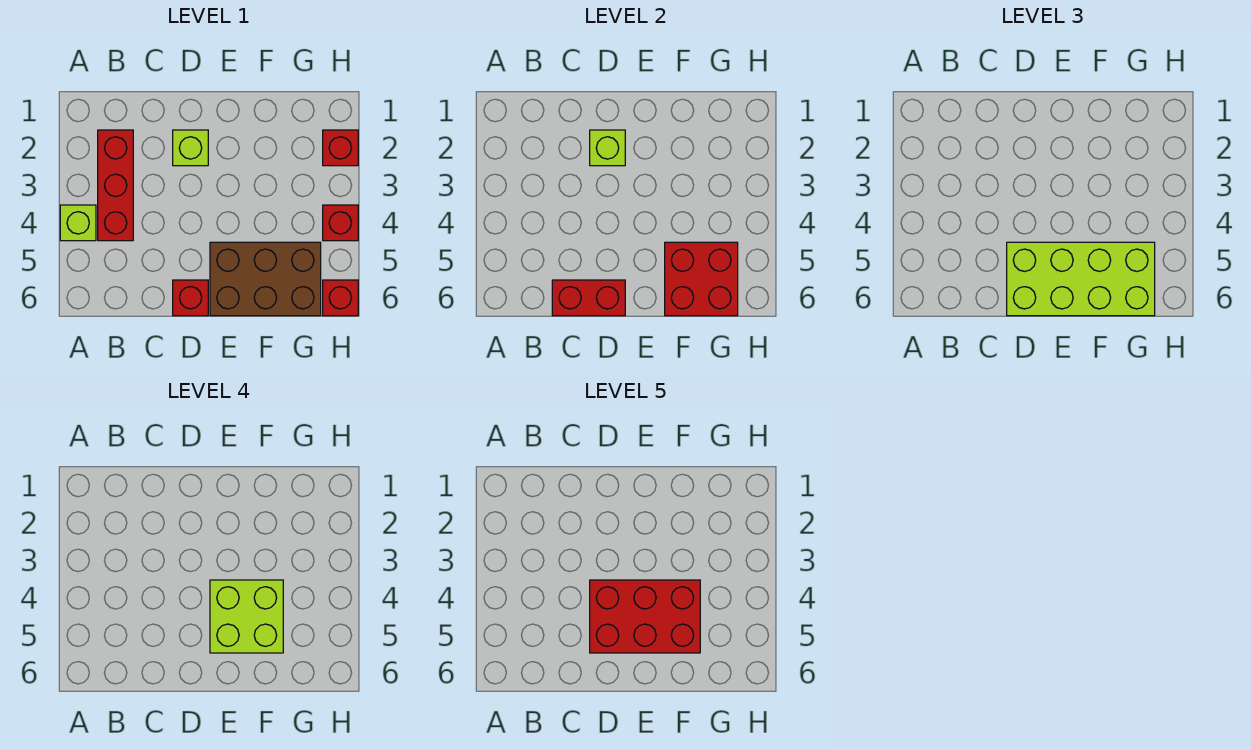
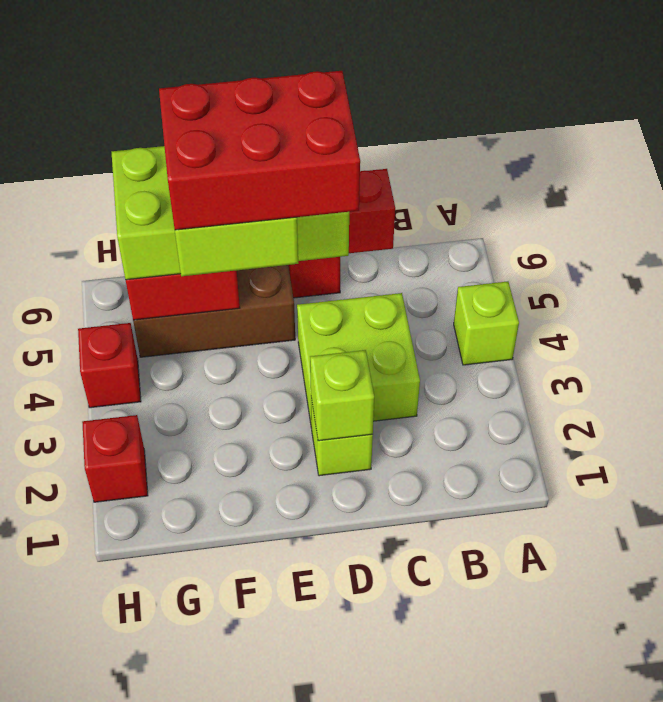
red brick B2:B4 level 1 -> none
none -> lime brick C3:D4 level 1
red brick H6 level 1 -> none

